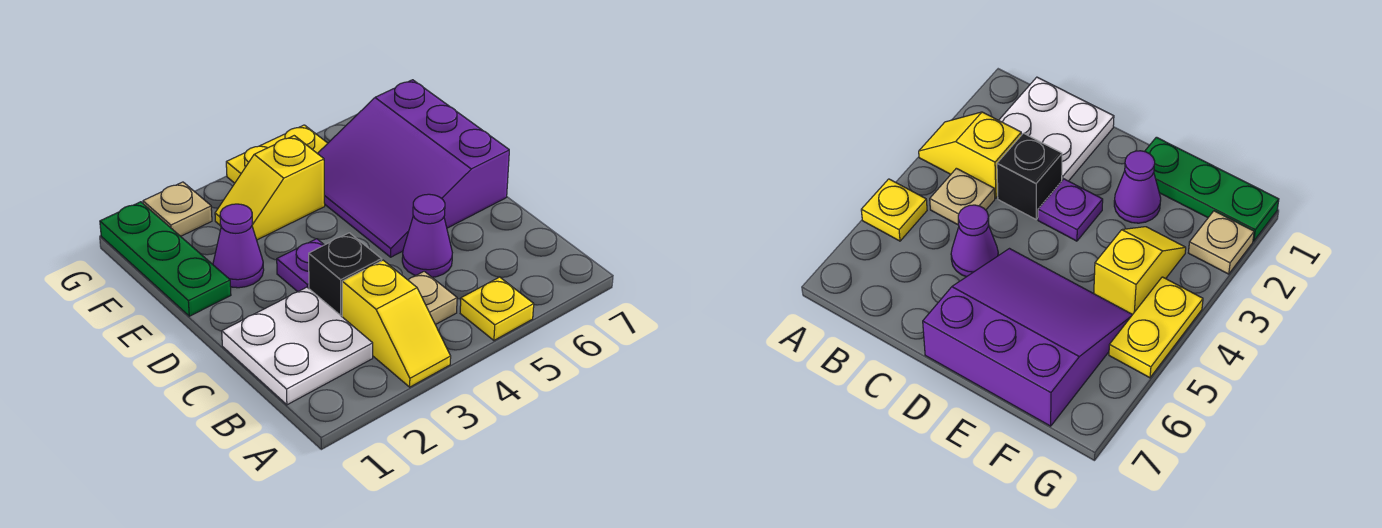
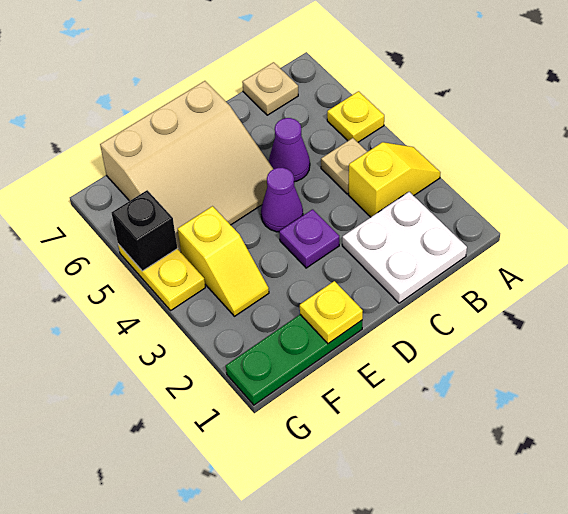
black brick C3 level 1 -> black brick G5 level 2
purple slope D5:F7 level 1 top 7 -> tan slope D5:F7 level 1 top 7
none -> yellow plate E1 level 2
purple cone E2 level 1 -> purple cone D4 level 1
tan plate G2 level 1 -> tan plate B7 level 1

